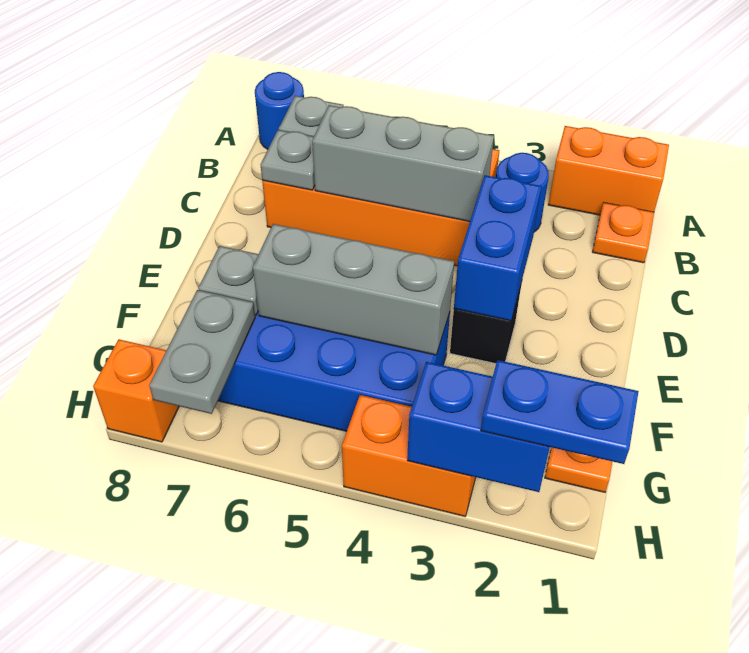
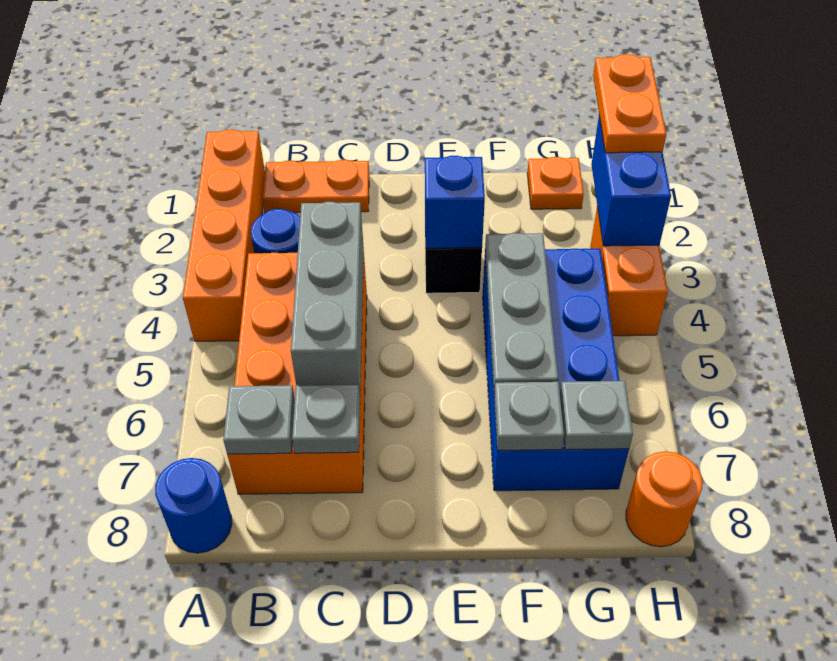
orange brick A1:A2 level 1 -> orange brick A1:A4 level 1
orange plate B1 level 1 -> orange plate B1:C1 level 1
blue brick D3:E3 level 2 -> blue brick E3 level 2
grey brick F4:F6 level 2 -> grey plate F4:F6 level 2
grey plate G7:H7 level 2 -> grey plate G7 level 2
blue plate H1:H2 level 3 -> orange plate H1:H2 level 3
orange brick H8 level 1 -> orange round brick H8 level 1

